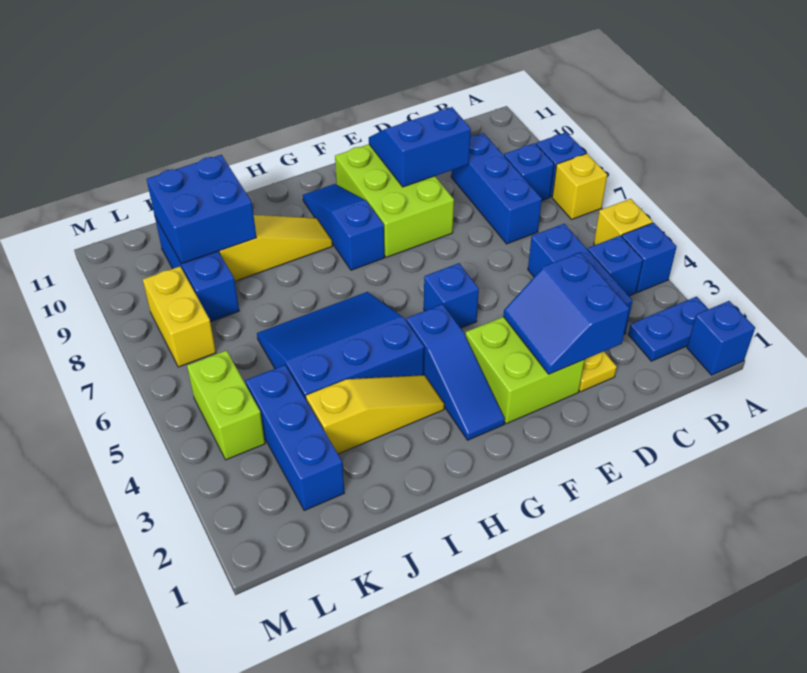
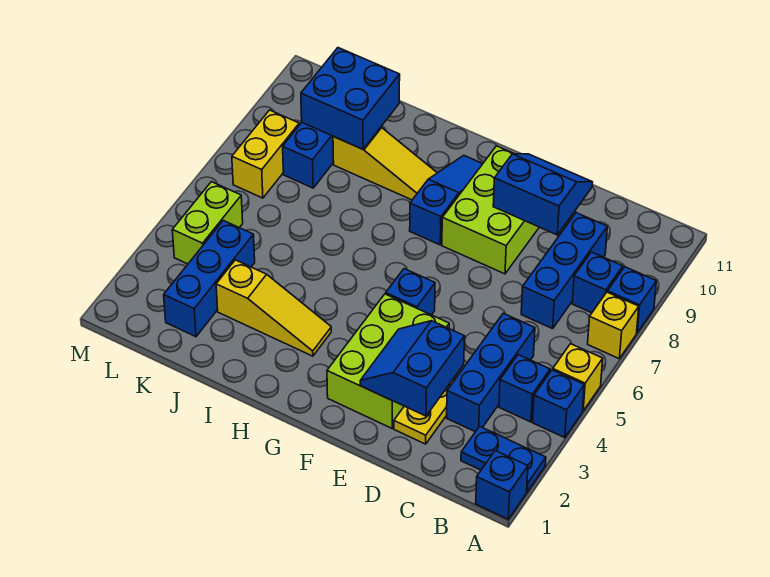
lime brick E2:F3 level 1 -> lime brick E2:F4 level 1
blue slope G2:G4 level 1 top 4 -> none
blue slope H4:J6 level 1 top 4 -> none

